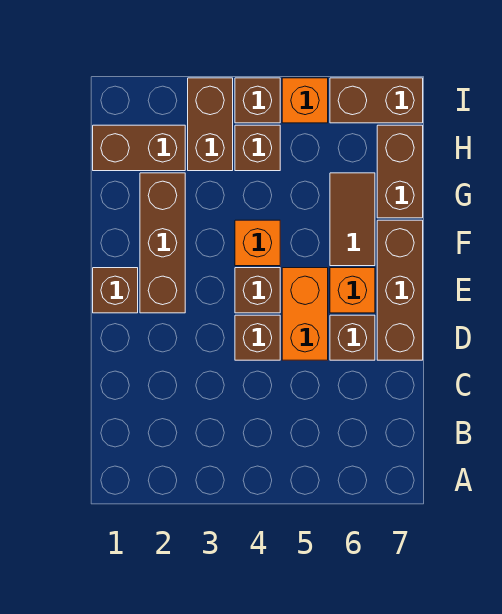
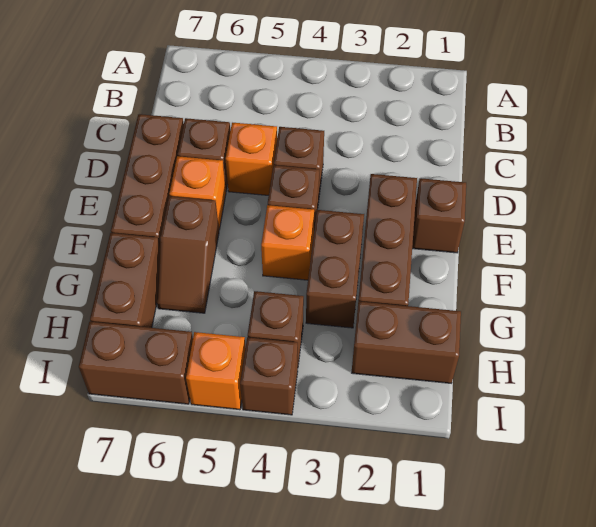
orange brick D5:E5 level 1 -> orange brick D5 level 1
brown tile F6:G6 level 1 -> brown slope F6:G6 level 1 top F
brown brick H3:I3 level 1 -> brown brick F3:G3 level 1

